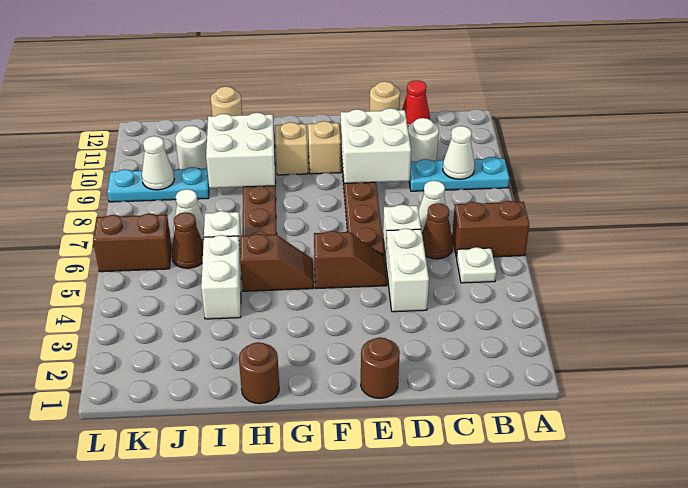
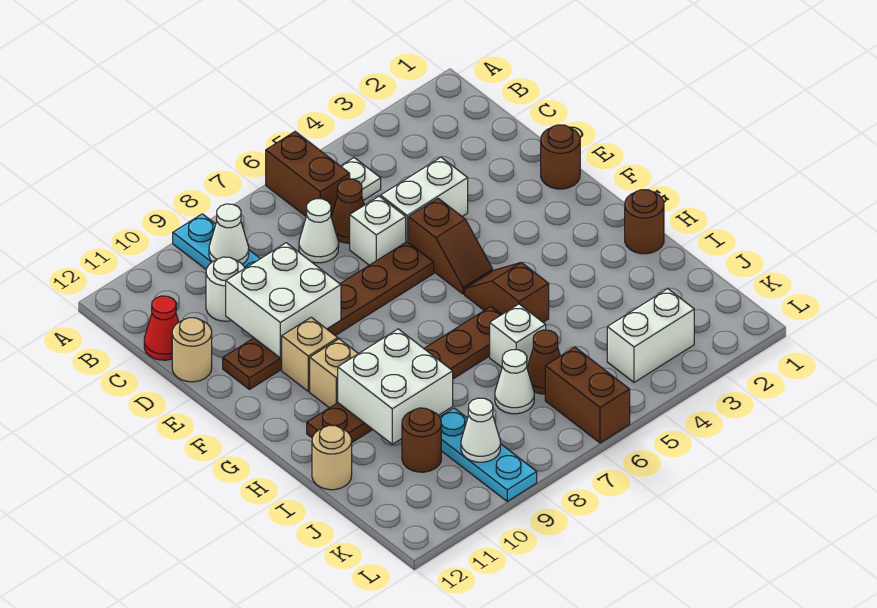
brown slope E5:F5 level 1 top F -> brown slope E5:F5 level 1 top E
white brick I4:I5 level 1 -> white brick K3:K4 level 1
white round brick J10 level 1 -> brown round brick J10 level 1

